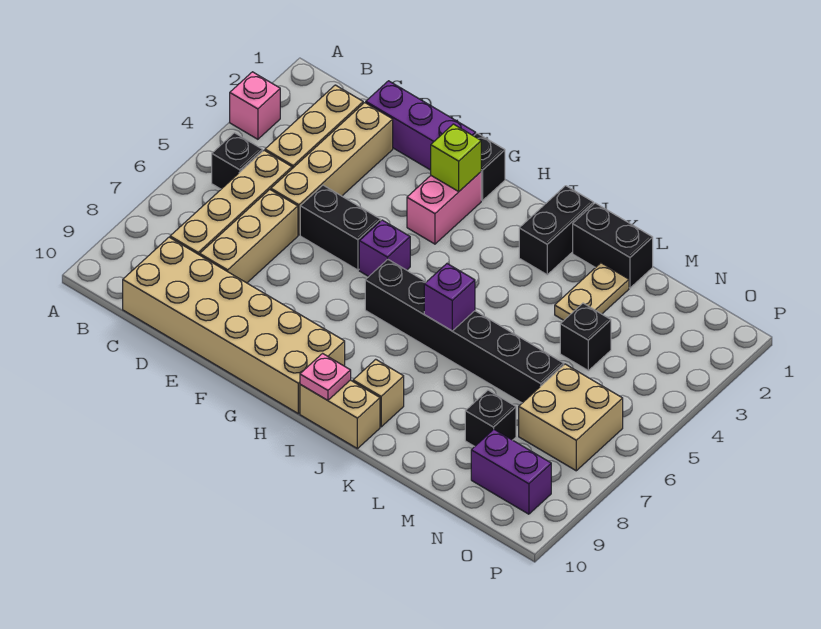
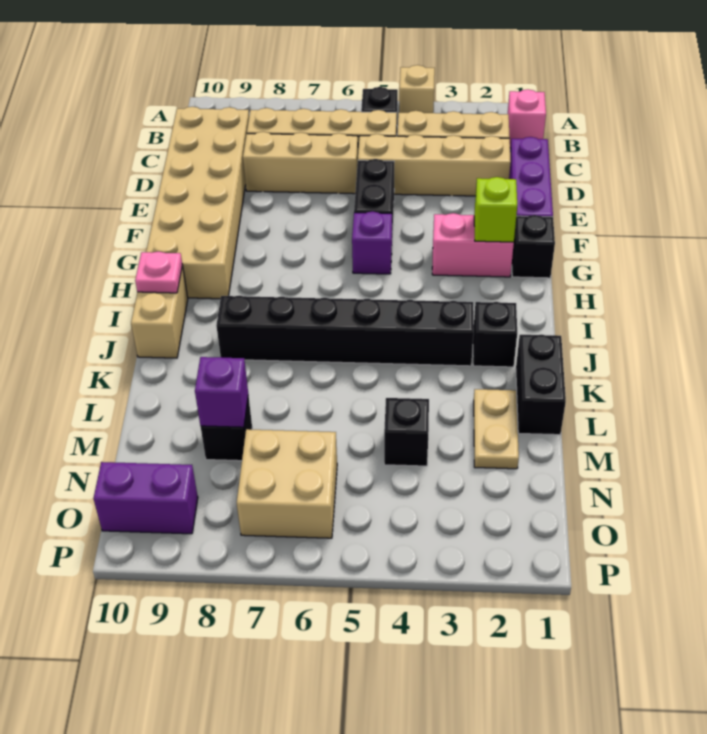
pink brick A3 level 1 -> pink brick B1 level 1
black brick H6:M6 level 1 -> black brick J3:J8 level 1
black brick J1:J2 level 1 -> black brick J2 level 1
purple brick J6 level 2 -> purple brick M8 level 2
tan brick J9 level 1 -> tan brick A4 level 1
tan plate L2:L3 level 1 -> tan plate L2:M2 level 1
purple brick N9:O9 level 1 -> purple brick O9:O10 level 1

